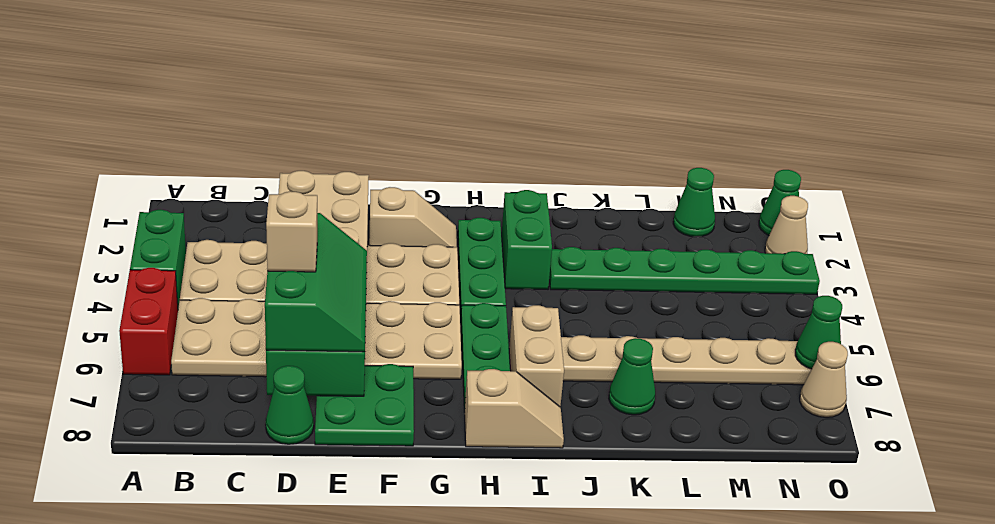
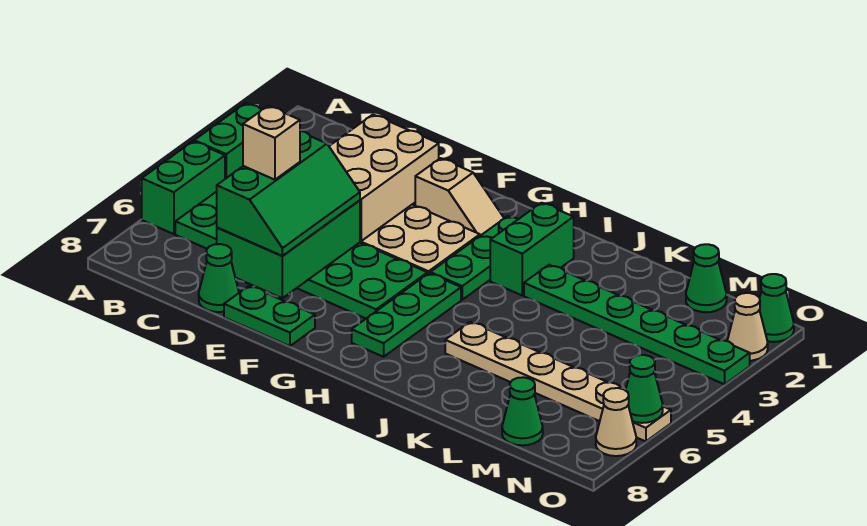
red brick A5:A6 level 1 -> green brick A5:A6 level 1
tan plate B5:G6 level 1 -> green plate B5:G6 level 1
green plate E7:F8 level 1 -> green plate E8:F8 level 1
tan slope H8:I8 level 1 top H -> none
tan brick I6:I7 level 1 -> none
green cone K7 level 1 -> green cone M8 level 1

